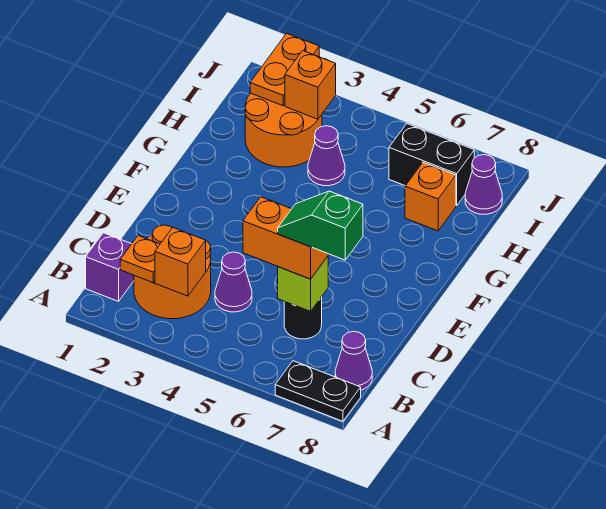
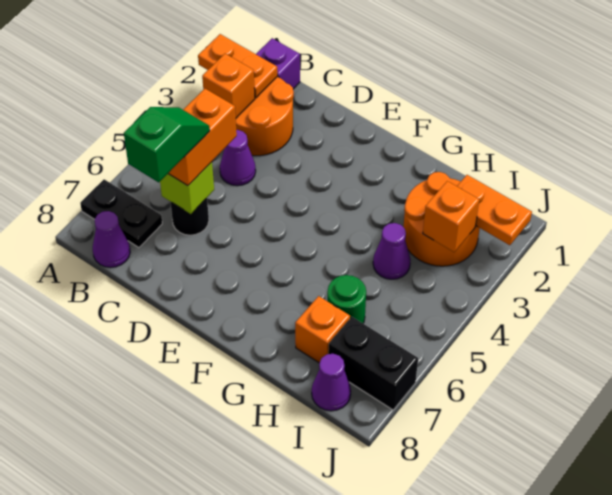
black plate A7:A8 level 1 -> black plate A7:B7 level 1
orange plate B2 level 2 -> orange plate A2:B2 level 2
none -> green round brick H6 level 1
black brick I6:I7 level 1 -> black brick I7:J7 level 1

